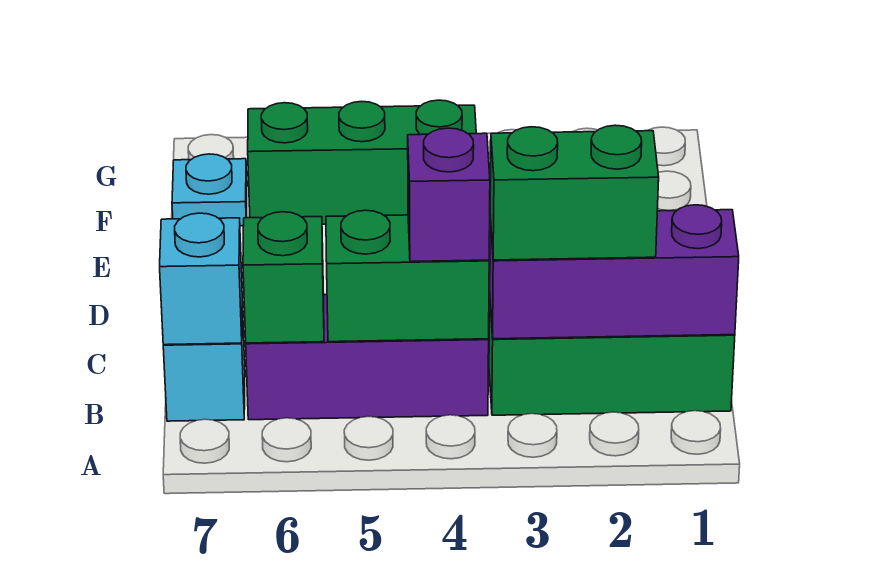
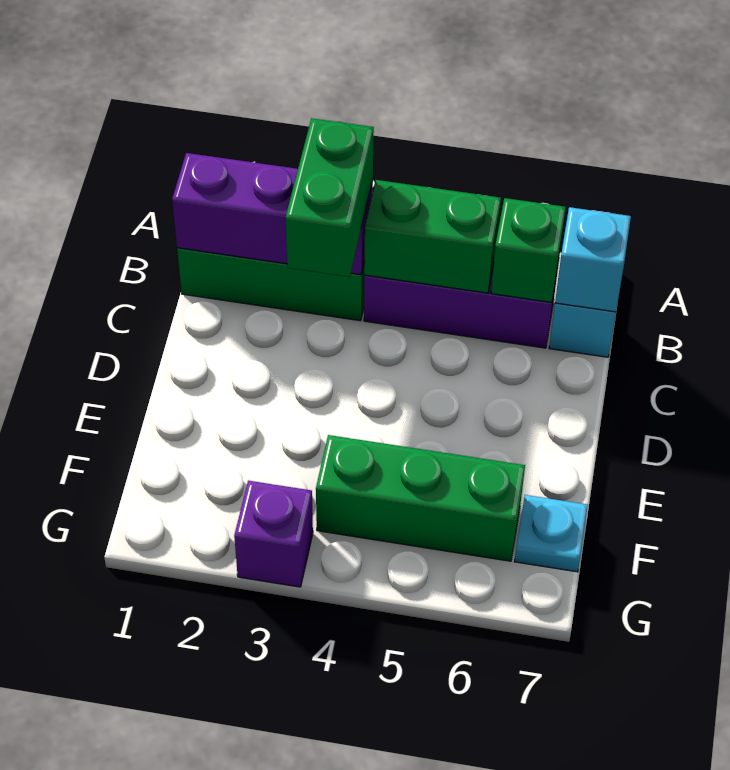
green brick B2:B3 level 3 -> green brick B3:C3 level 3
purple brick B4 level 3 -> purple brick G3 level 1

